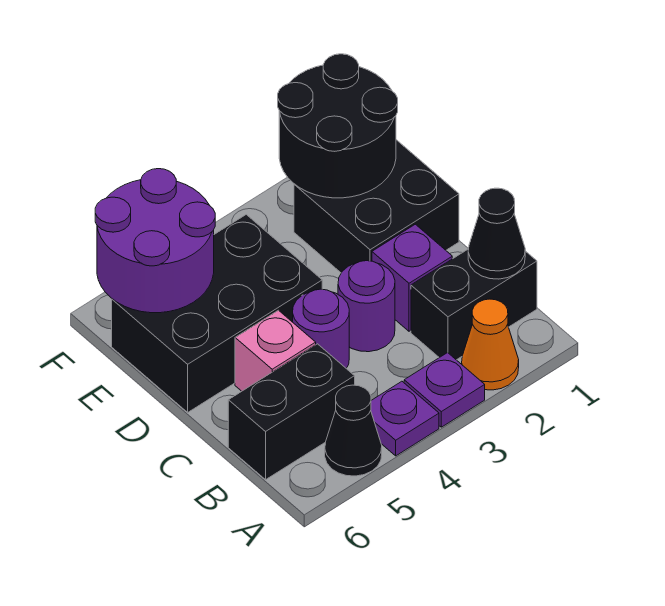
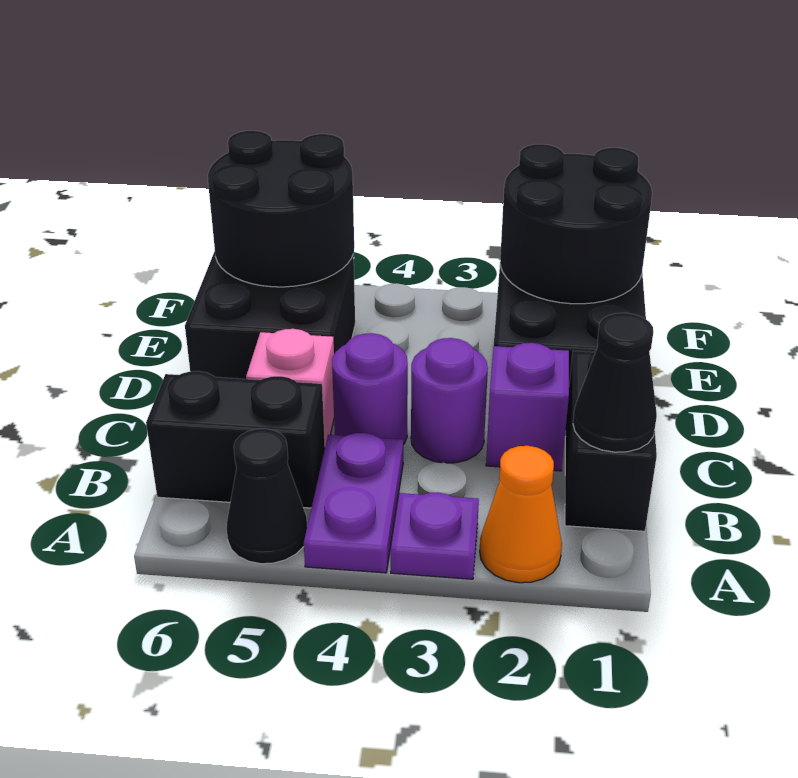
purple plate A4 level 1 -> purple plate A4:B4 level 1
black brick B1:B2 level 1 -> black brick B1:C1 level 1
black brick D4:E6 level 1 -> black brick D5:E6 level 1
purple round brick E5:F6 level 2 -> black round brick E5:F6 level 2

